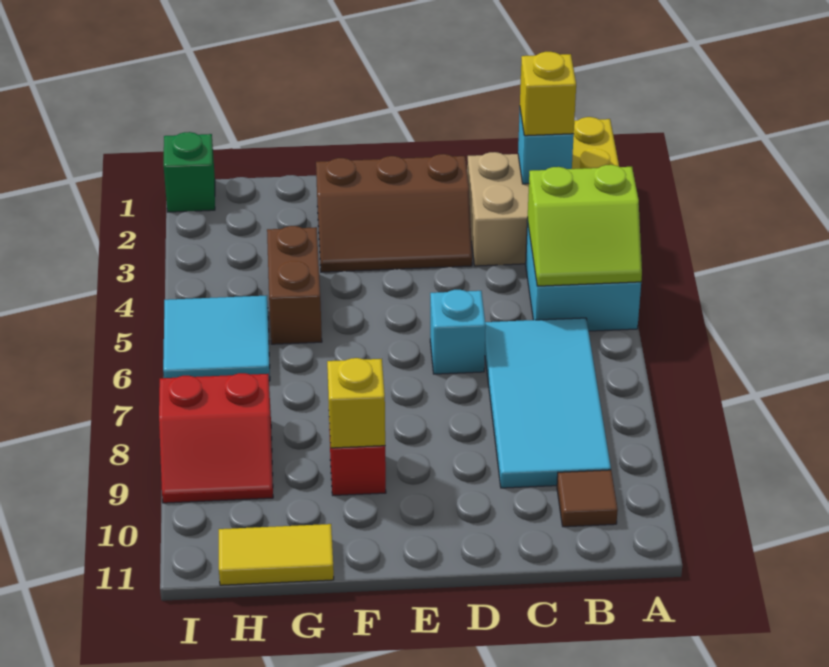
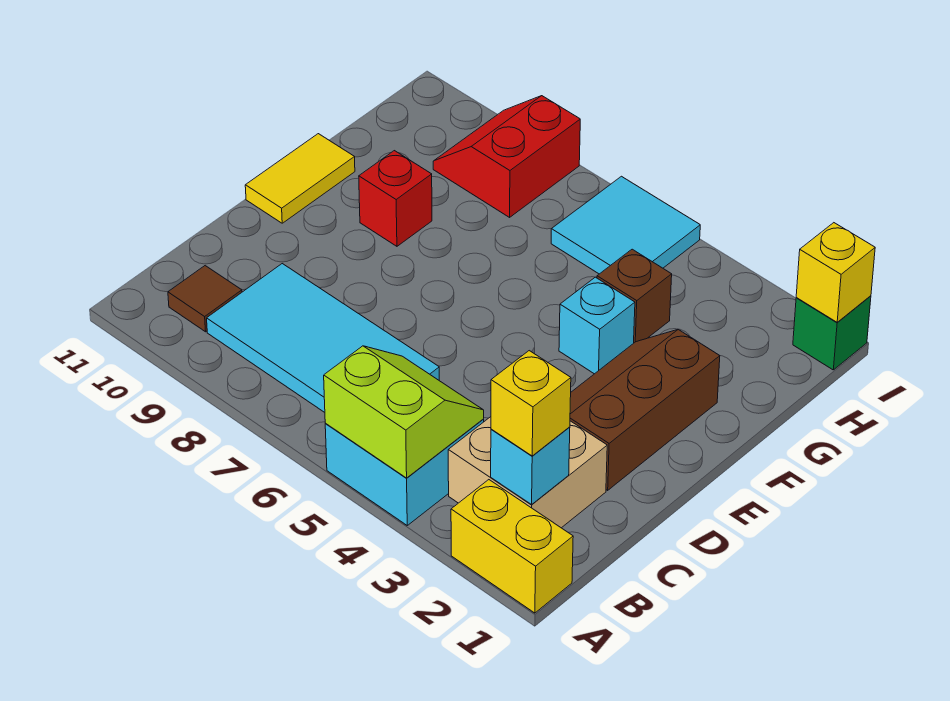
lime slope A4:B5 level 2 top 4 -> lime slope A4:B5 level 2 top A
cyan brick D6 level 1 -> cyan brick F4 level 1
yellow brick F9 level 2 -> yellow brick I1 level 2
brown brick G4:G5 level 1 -> brown brick G4 level 1
yellow tile G11:H11 level 1 -> yellow tile E11:F11 level 1

